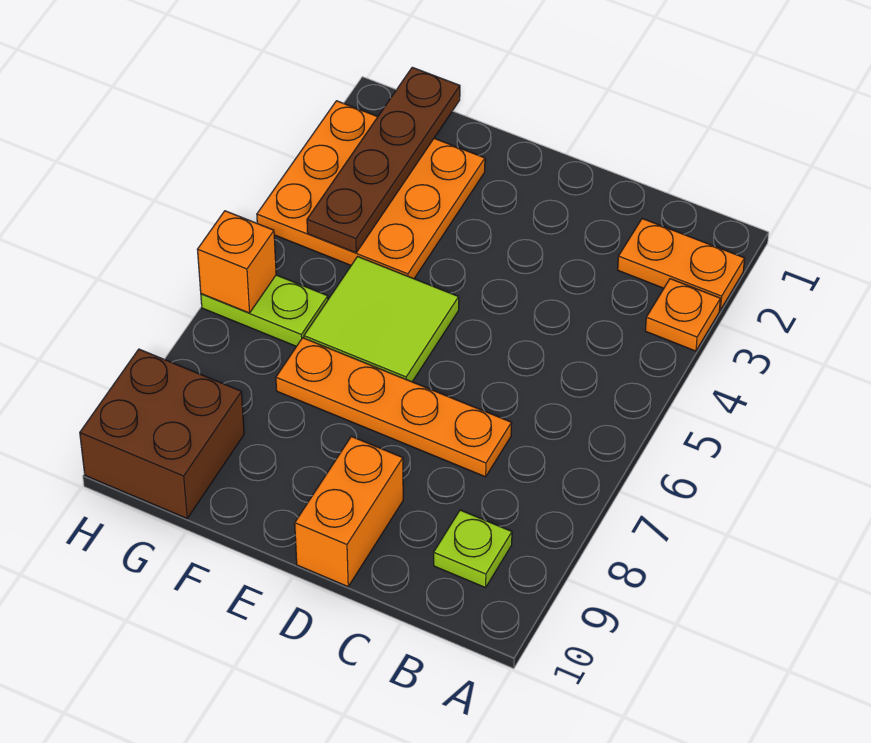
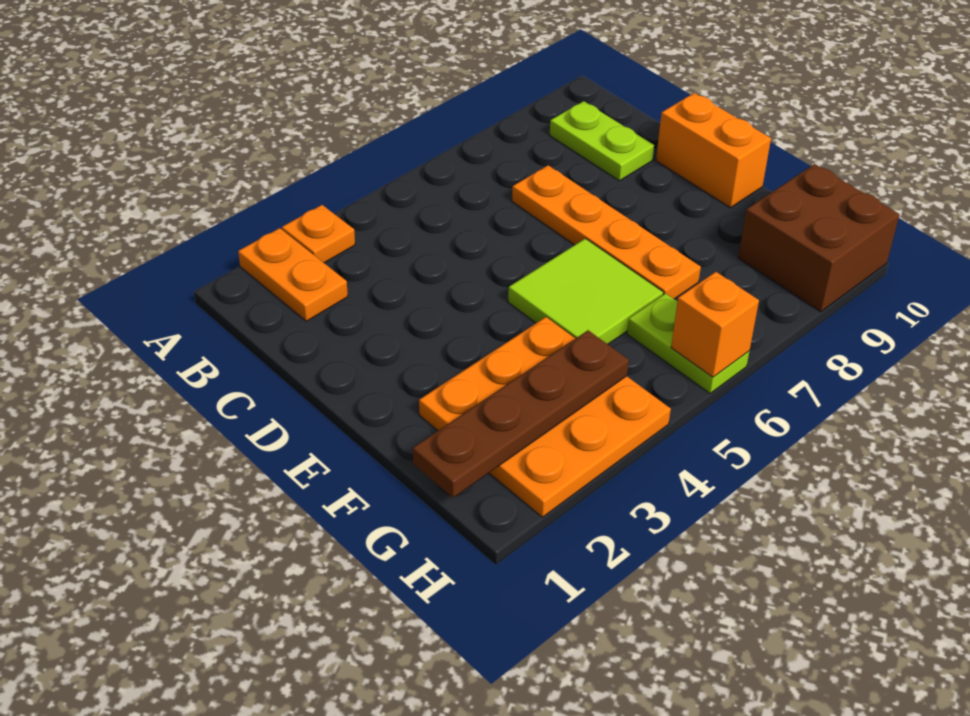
lime plate B9 level 1 -> lime plate B9:C9 level 1
orange brick D9:D10 level 1 -> orange brick D10:E10 level 1

